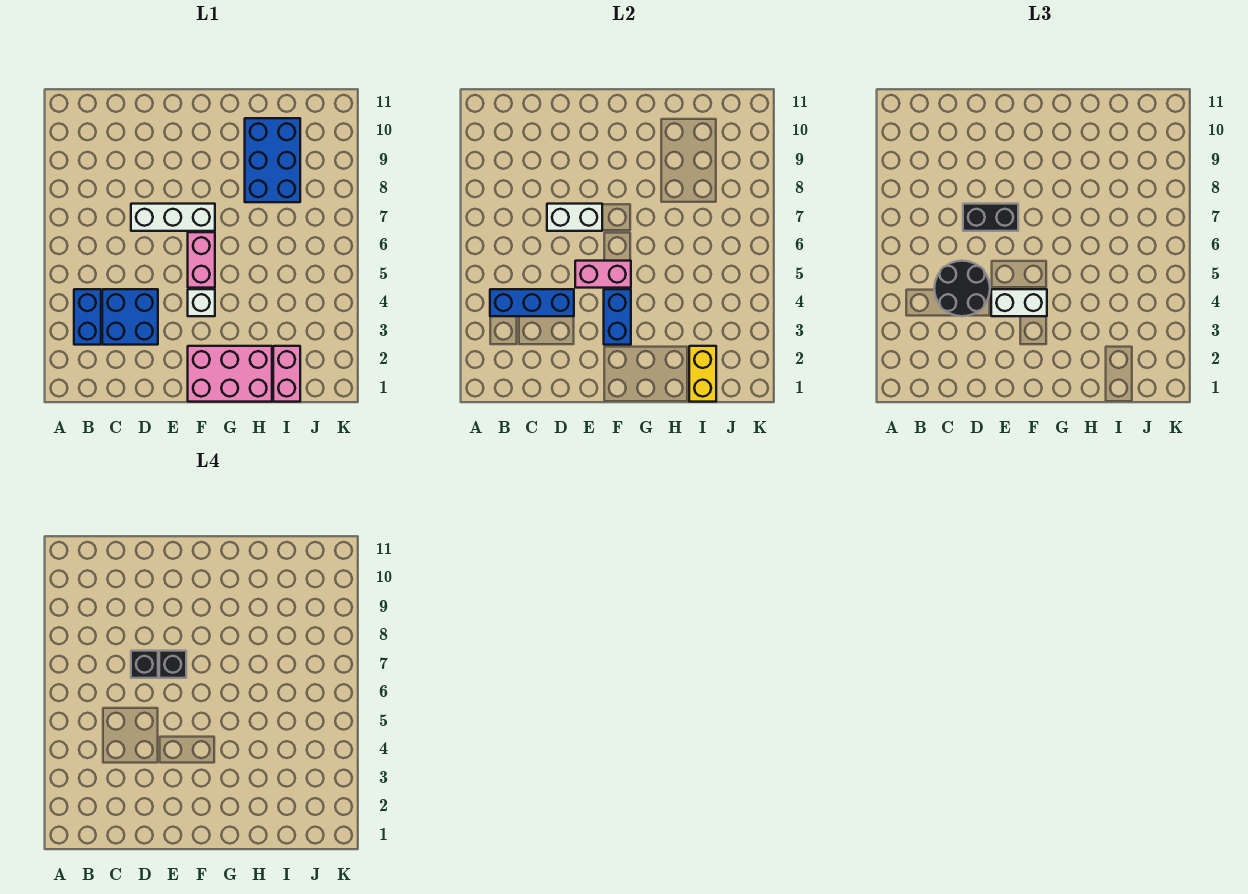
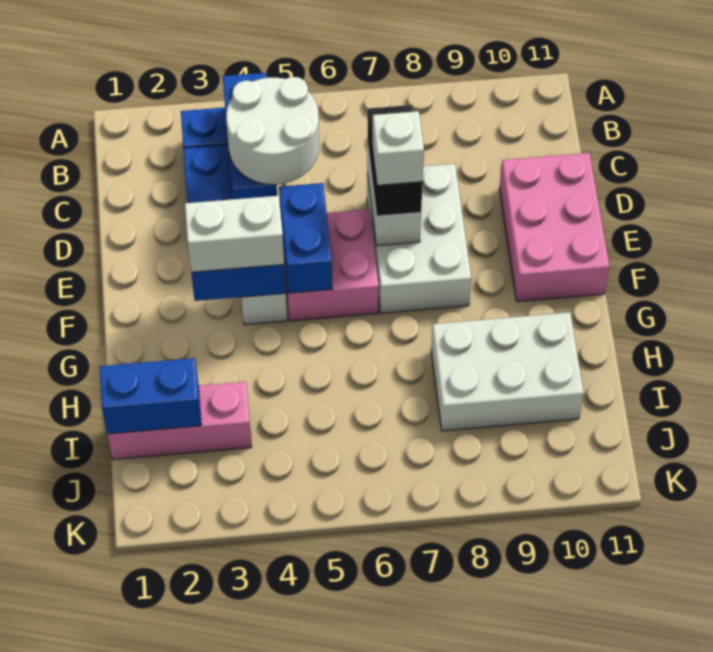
black round brick C4:D5 level 3 -> white round brick C4:D5 level 3
white brick D7:F7 level 1 -> white brick D7:F8 level 1
black brick D7 level 4 -> none
white brick E4:F4 level 3 -> white brick F3:F4 level 3
pink brick E5:F5 level 2 -> blue brick E5:F5 level 2
black brick E7 level 4 -> white brick E7 level 4
pink brick F1:H2 level 1 -> pink brick D10:F11 level 1
pink brick F5:F6 level 1 -> pink brick E5:F6 level 1
blue brick H8:I10 level 1 -> white brick H8:I10 level 1
pink brick I1:I2 level 1 -> pink brick I1:I3 level 1
yellow brick I1:I2 level 2 -> blue brick I1:I2 level 2

